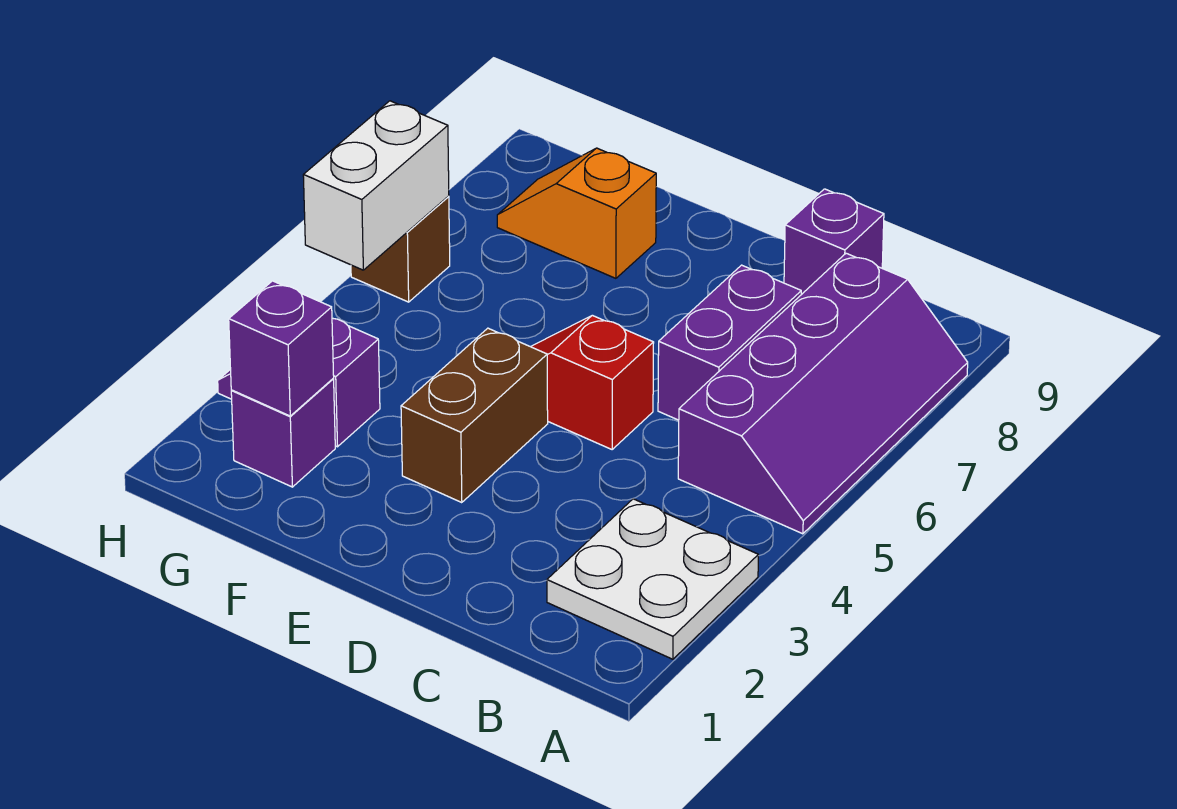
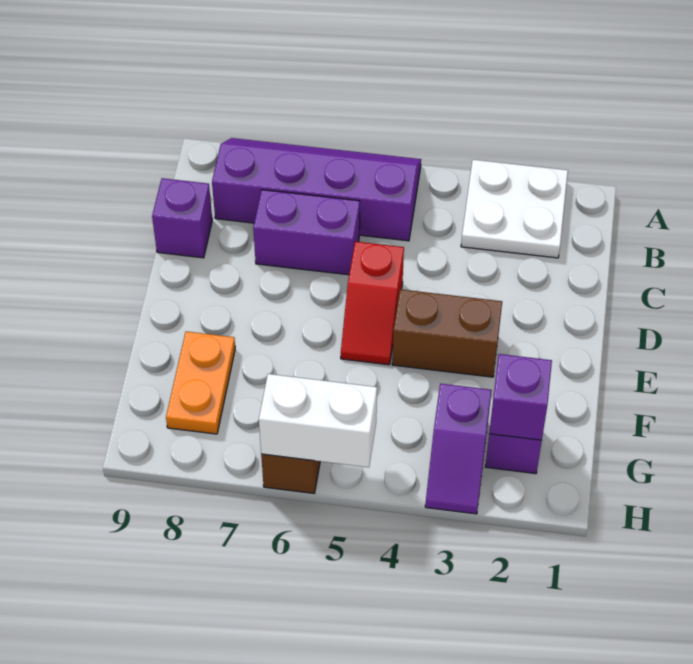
orange slope F8:G8 level 1 top F -> orange plate F8:G8 level 1

